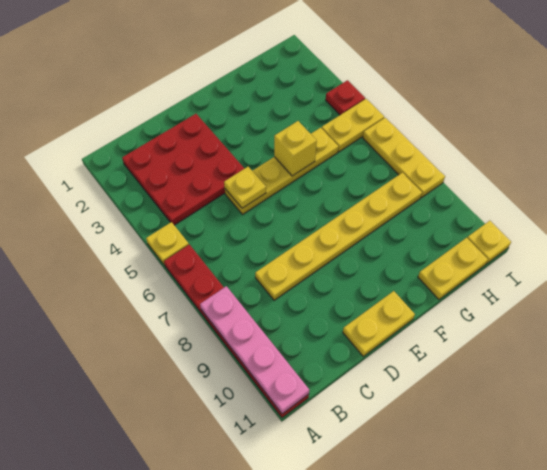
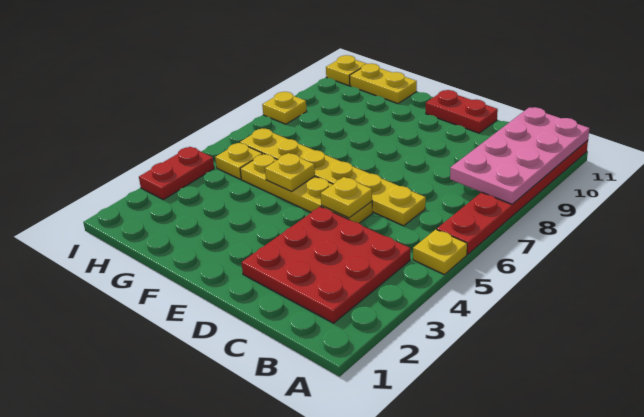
pink plate A8:A11 level 2 -> pink plate A8:B11 level 2
yellow plate C8:H8 level 1 -> yellow plate C6:H6 level 1
yellow plate D11:E11 level 1 -> red plate D11:E11 level 1
yellow brick F5 level 2 -> yellow plate F5 level 2
yellow plate H5:I5 level 1 -> yellow plate H5 level 1
red plate I4 level 1 -> red plate I3:I4 level 1
yellow plate I6:I8 level 1 -> yellow plate I8 level 1

